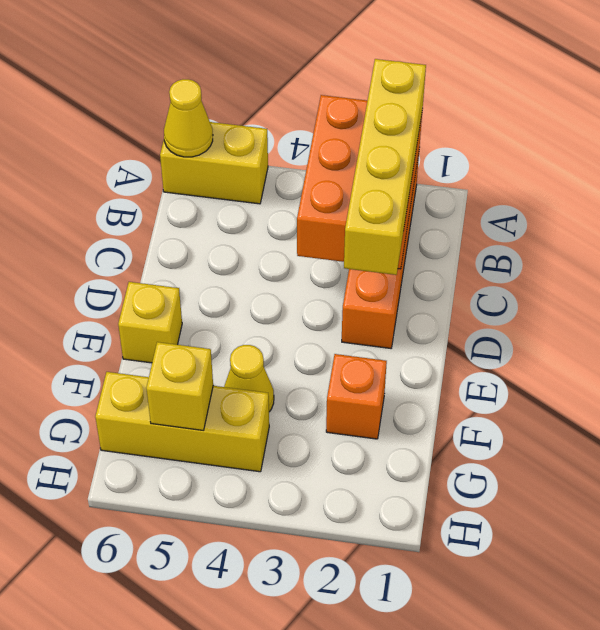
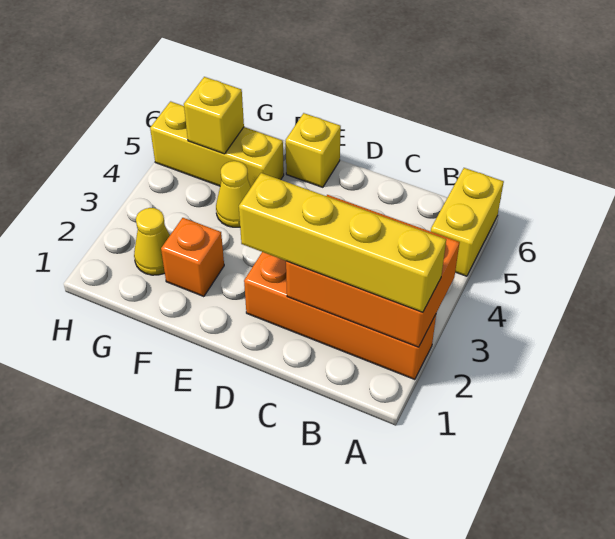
yellow cone A6 level 2 -> yellow cone G2 level 1
yellow brick G4:G6 level 1 -> yellow brick F5:H5 level 1

